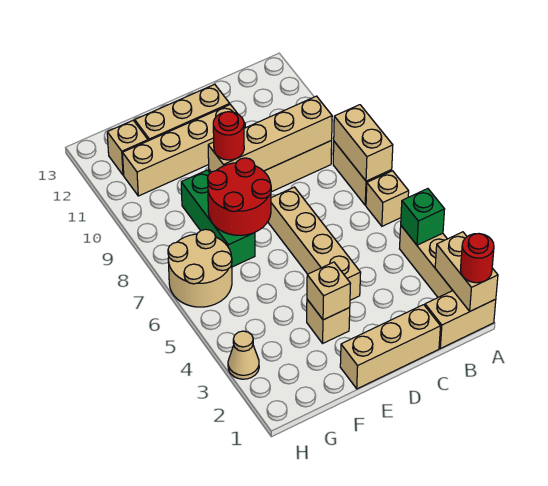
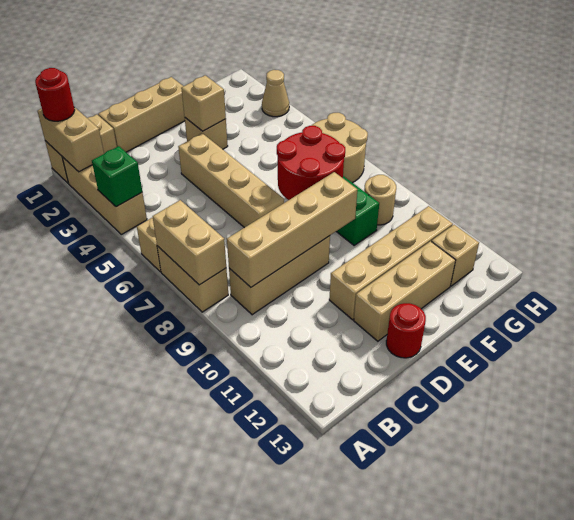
red round brick E9 level 3 -> red round brick D13 level 1
none -> tan round brick G9 level 1

